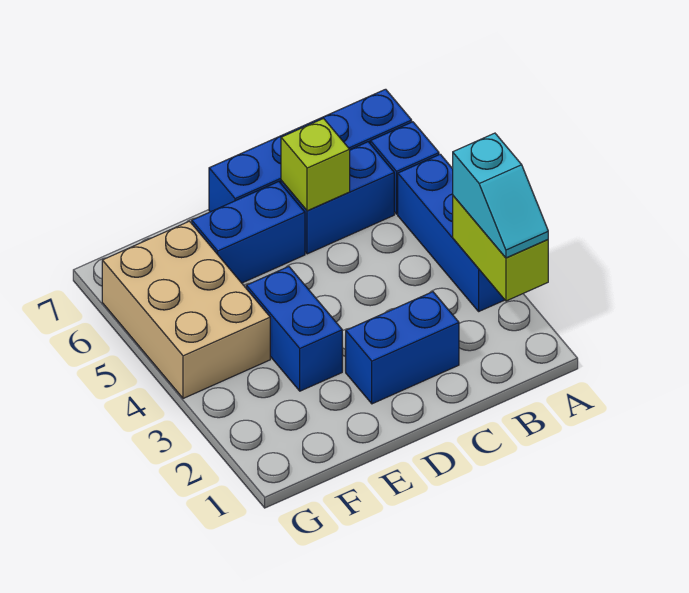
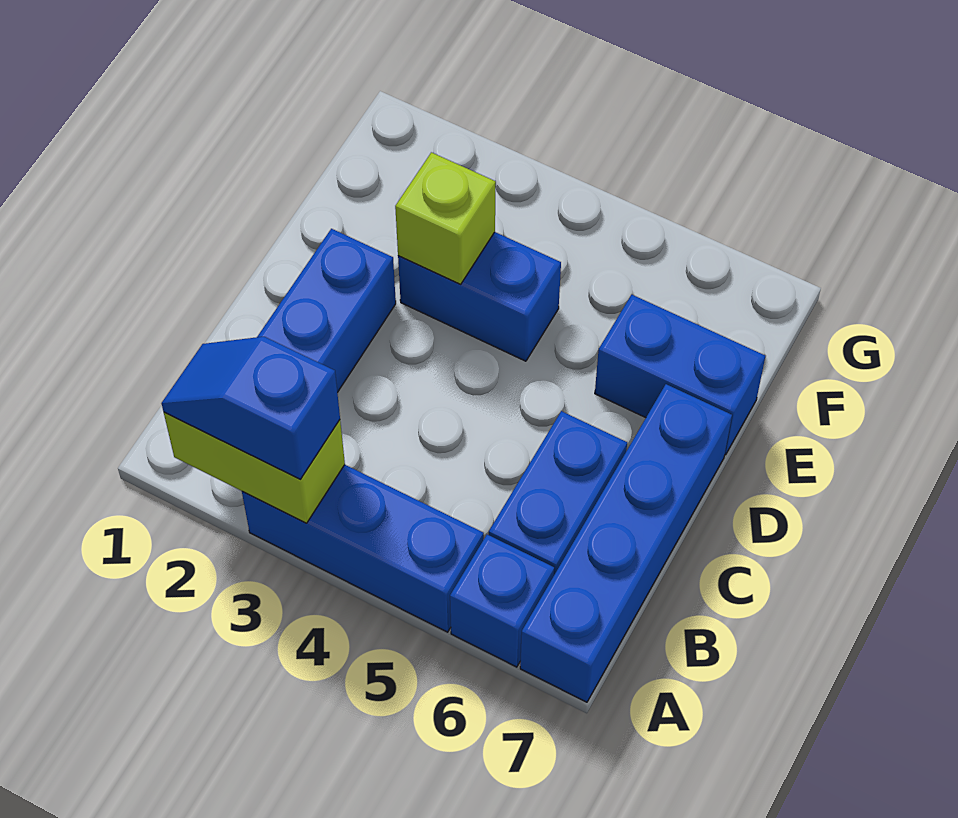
cyan slope A2:A3 level 3 top 3 -> blue slope A2:A3 level 3 top 3
lime brick C6 level 2 -> lime brick E3 level 2
blue brick D6:E6 level 1 -> blue brick E6:E7 level 1
tan brick F4:G6 level 1 -> none

